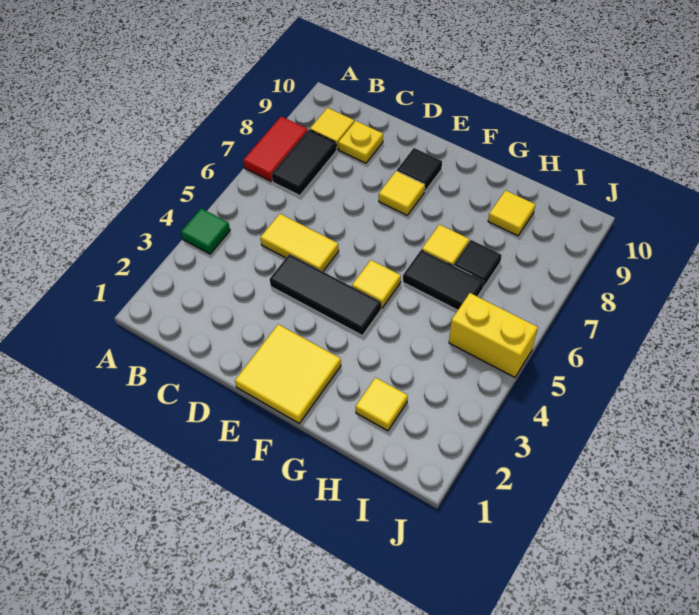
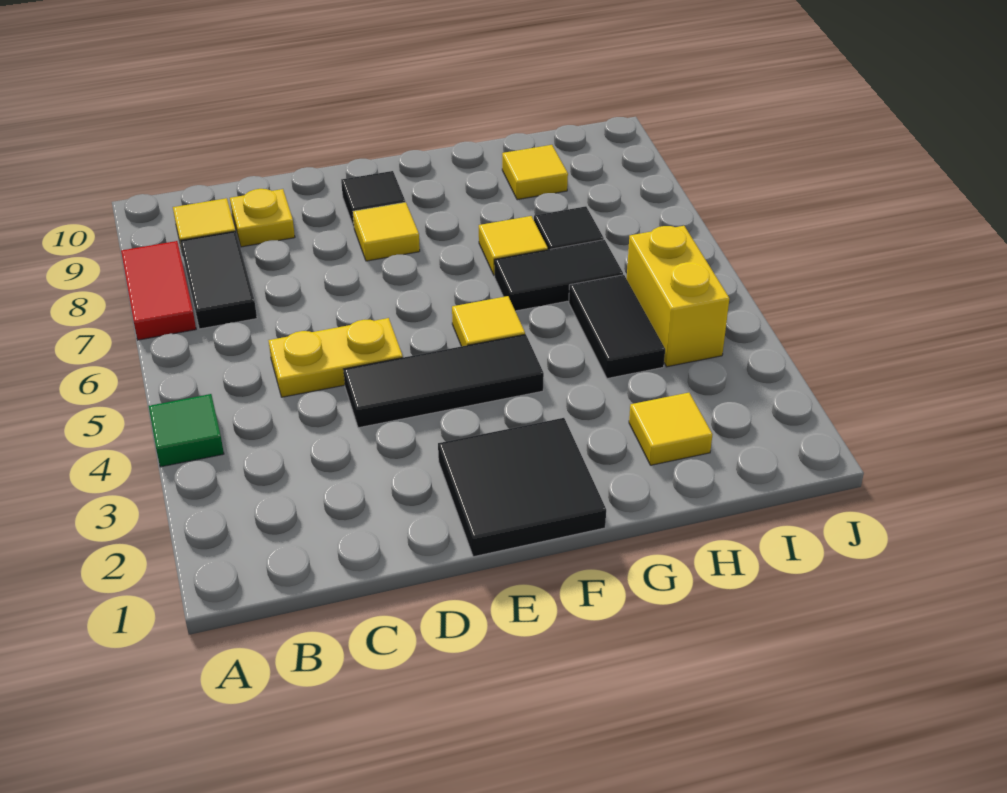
yellow tile C5:D5 level 1 -> yellow plate C5:D5 level 1
yellow tile E1:F2 level 1 -> black tile E1:F2 level 1
none -> black tile H4:H5 level 1
yellow brick I5:J5 level 1 -> yellow brick I4:I5 level 1

